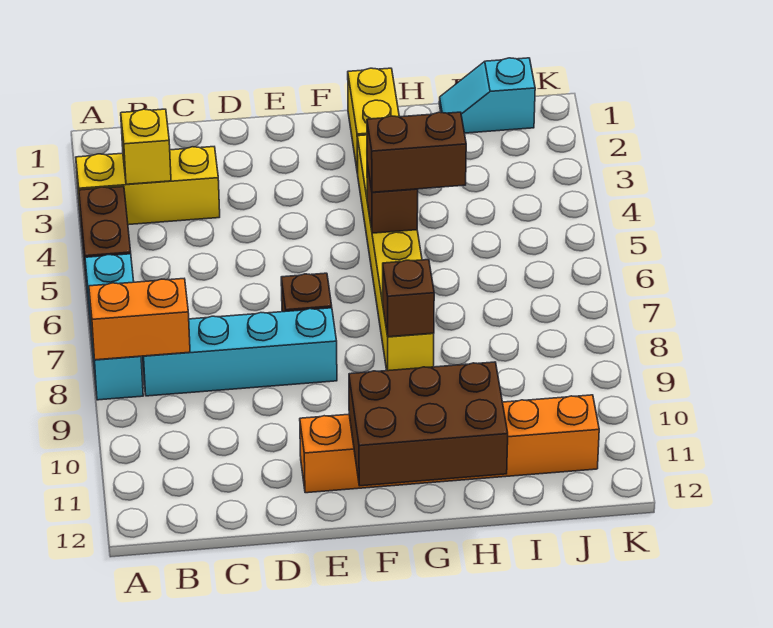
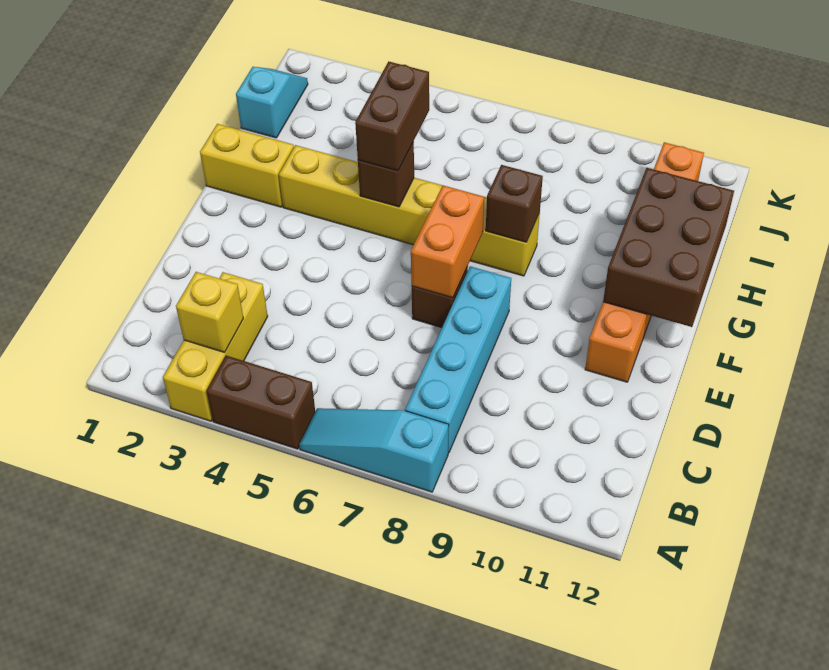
cyan brick A6:A8 level 1 -> cyan slope A6:A8 level 1 top 8
orange brick A8:B8 level 2 -> orange brick E7:F7 level 2
cyan slope I1:J1 level 1 top J -> cyan slope I1:J1 level 1 top I

